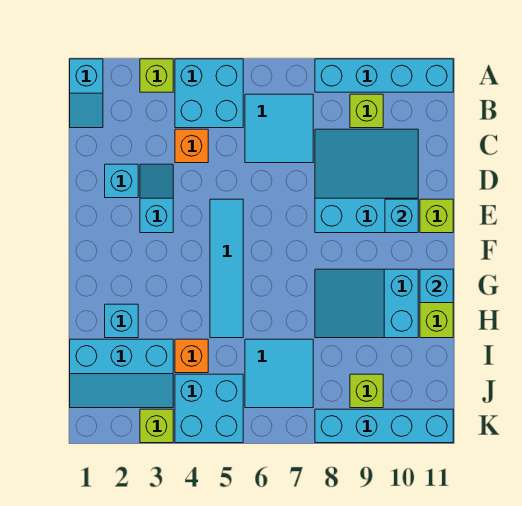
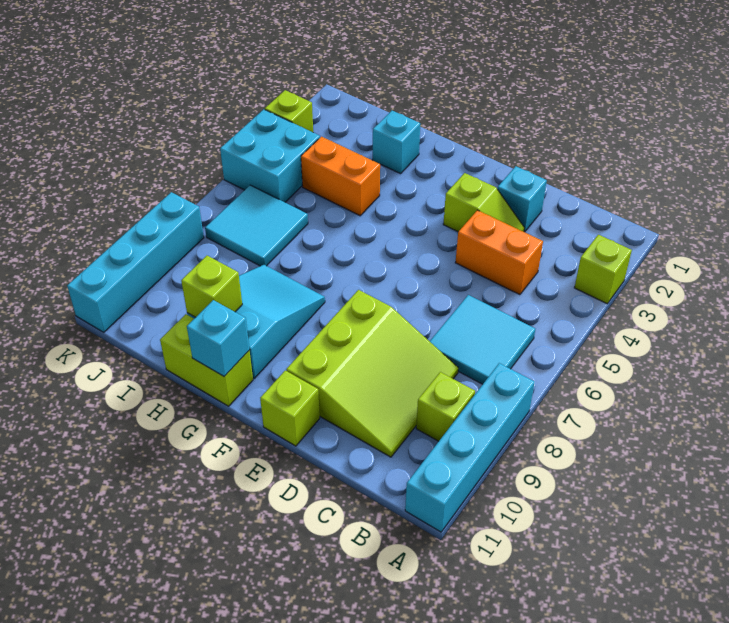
cyan slope A1:B1 level 1 top A -> none
cyan brick A4:B5 level 1 -> none
orange brick C4 level 1 -> orange brick C4:D4 level 1
cyan slope C8:E10 level 1 top E -> lime slope C8:E10 level 1 top E
cyan slope D3:E3 level 1 top E -> lime slope D3:E3 level 1 top E
cyan tile E5:H5 level 1 -> none
cyan brick E10 level 2 -> none
cyan slope I1:J3 level 1 top I -> none
orange brick I4 level 1 -> orange brick H4:I4 level 1
lime brick J9 level 1 -> lime brick H10 level 2

